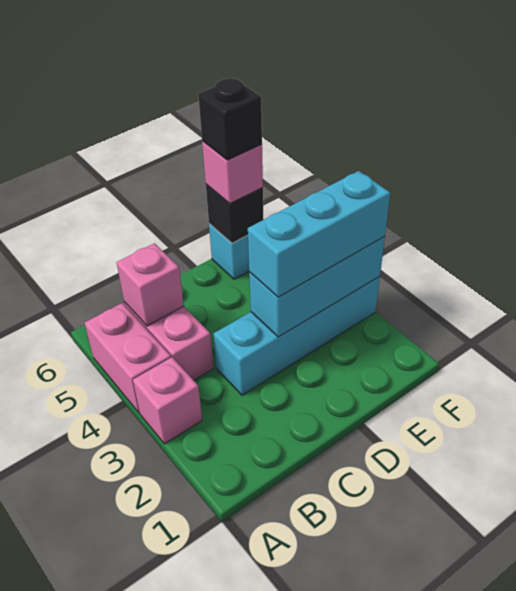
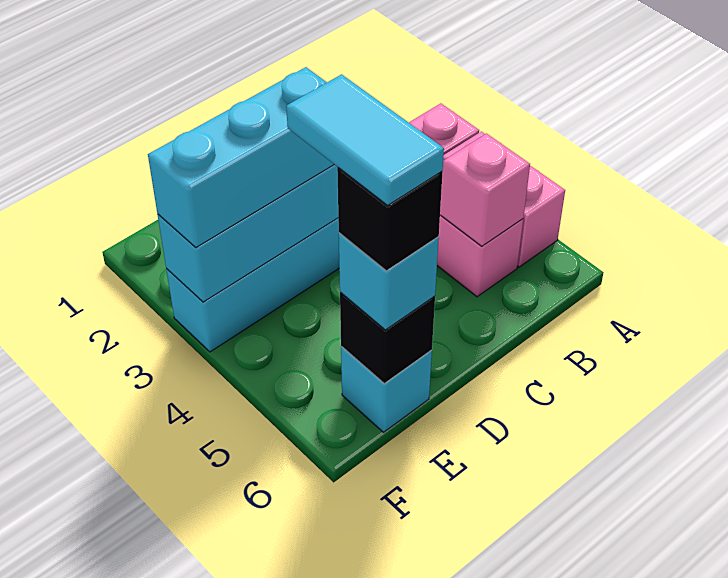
none -> cyan tile E5:E6 level 5
pink brick E6 level 3 -> cyan brick E6 level 3

